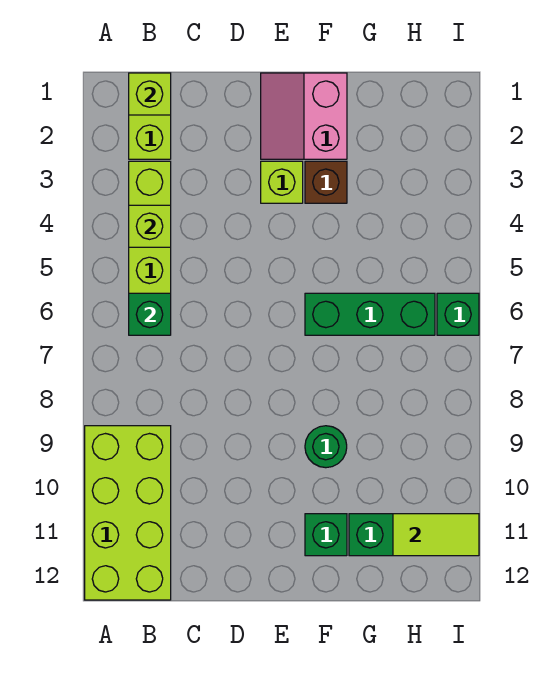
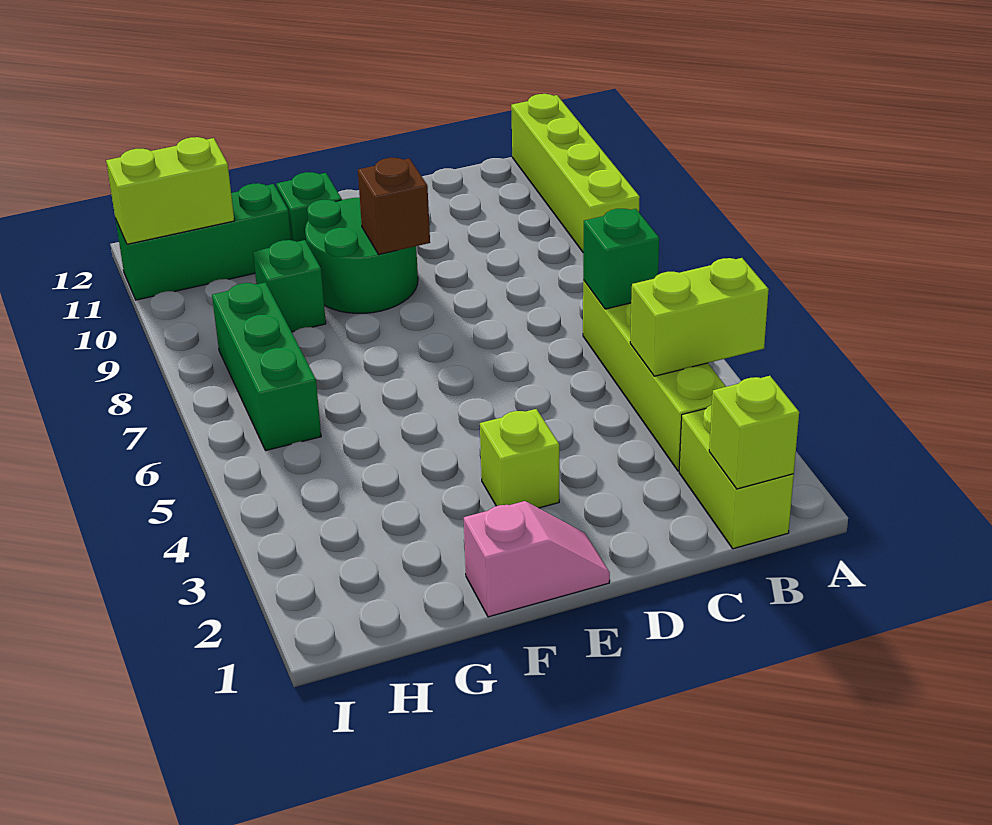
lime brick A9:B12 level 1 -> lime brick A9:A12 level 1
lime brick B4 level 2 -> lime brick A4:B4 level 2
pink slope E1:F2 level 1 top F -> pink slope E1:F1 level 1 top F
brown brick F3 level 1 -> brown brick E9 level 2
green brick F6:H6 level 1 -> green brick H6:H8 level 1
green round brick F9 level 1 -> green round brick E9:F10 level 1
lime tile H11:I11 level 2 -> lime brick H11:I11 level 2
green brick I6 level 1 -> green brick G9 level 1

